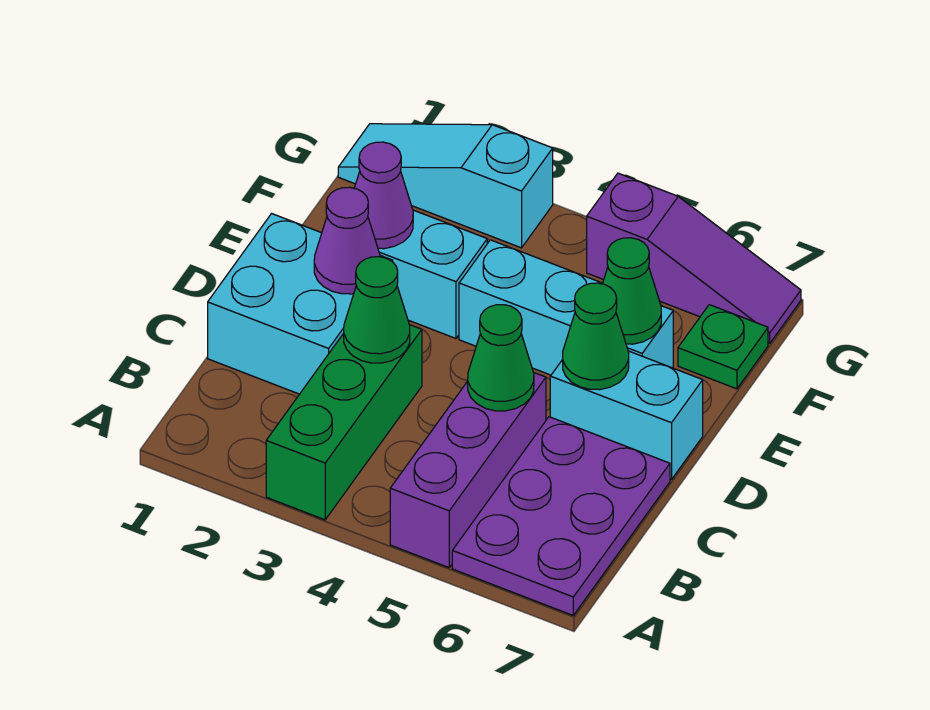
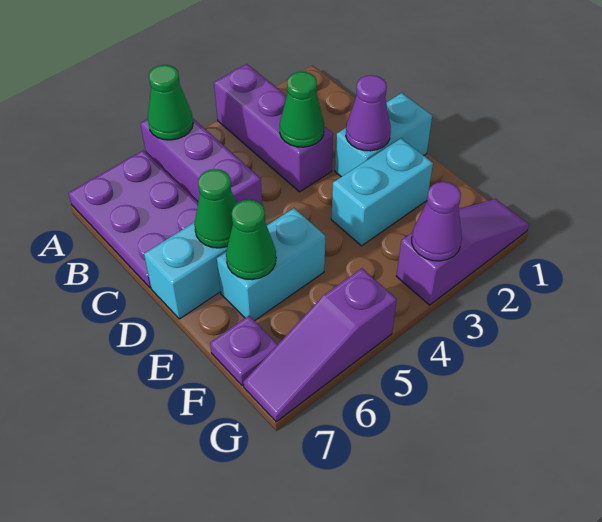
green brick A3:C3 level 1 -> purple brick A3:C3 level 1
cyan brick C1:D2 level 1 -> cyan brick D1:D2 level 1
green cone C5 level 2 -> green cone A5 level 2
purple cone E2 level 2 -> purple cone G3 level 2
cyan brick E4:E6 level 1 -> cyan brick E5:E6 level 1
green plate F7 level 1 -> purple plate F7 level 1
cyan slope G1:G3 level 1 top 3 -> purple slope G1:G3 level 1 top 3

